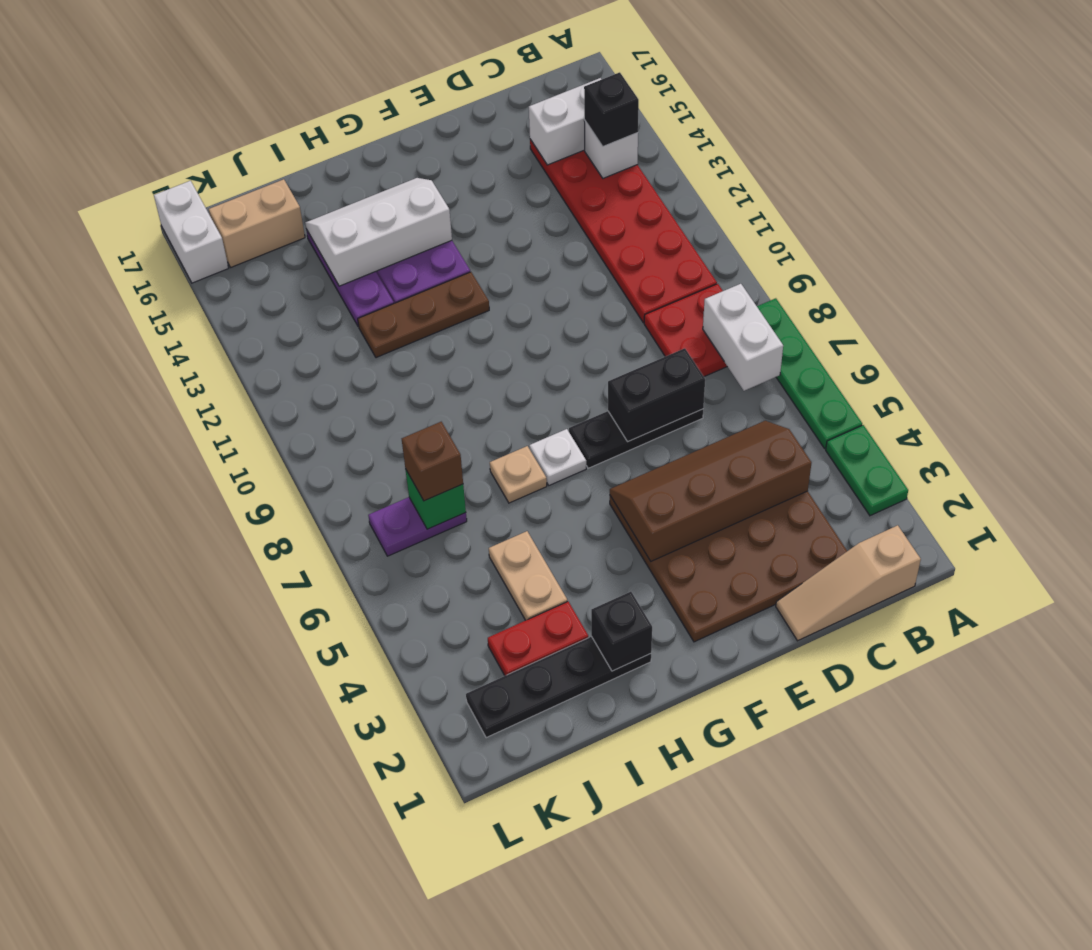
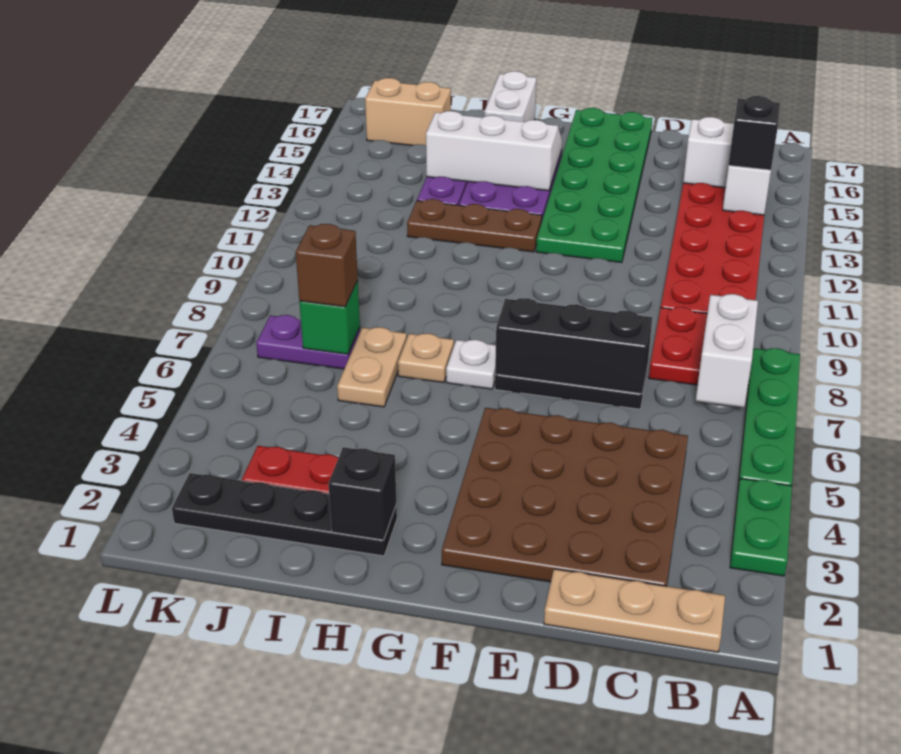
tan slope B1:D1 level 1 top B -> tan plate B1:D1 level 1
brown slope C4:F5 level 2 top 4 -> none
black brick D7:E7 level 2 -> black brick D7:F7 level 2
none -> green plate E12:F17 level 1
tan plate I4:I5 level 1 -> tan plate I6:I7 level 1
white brick L16:L17 level 1 -> white brick H16:H17 level 1

